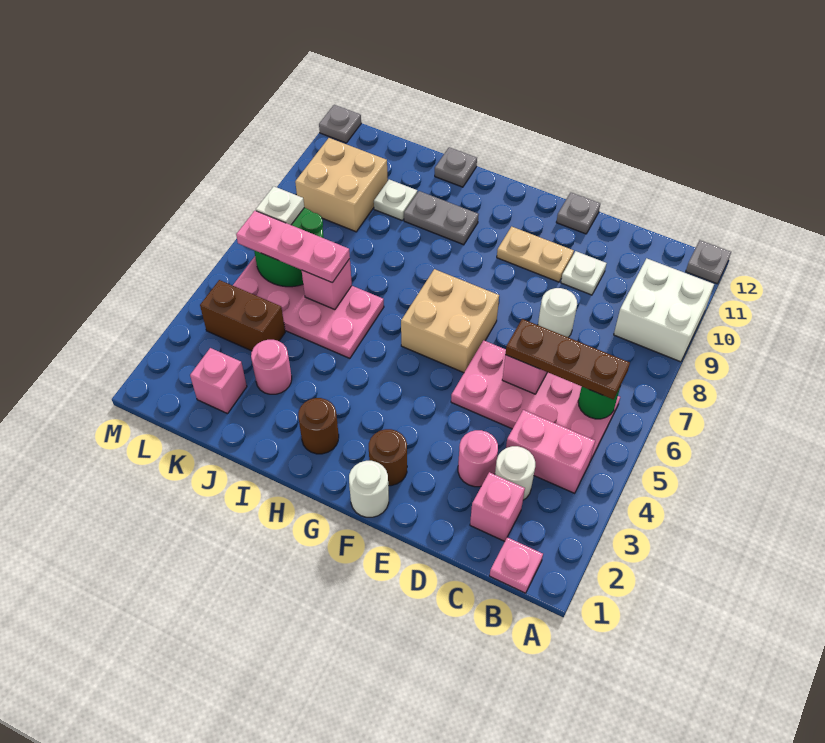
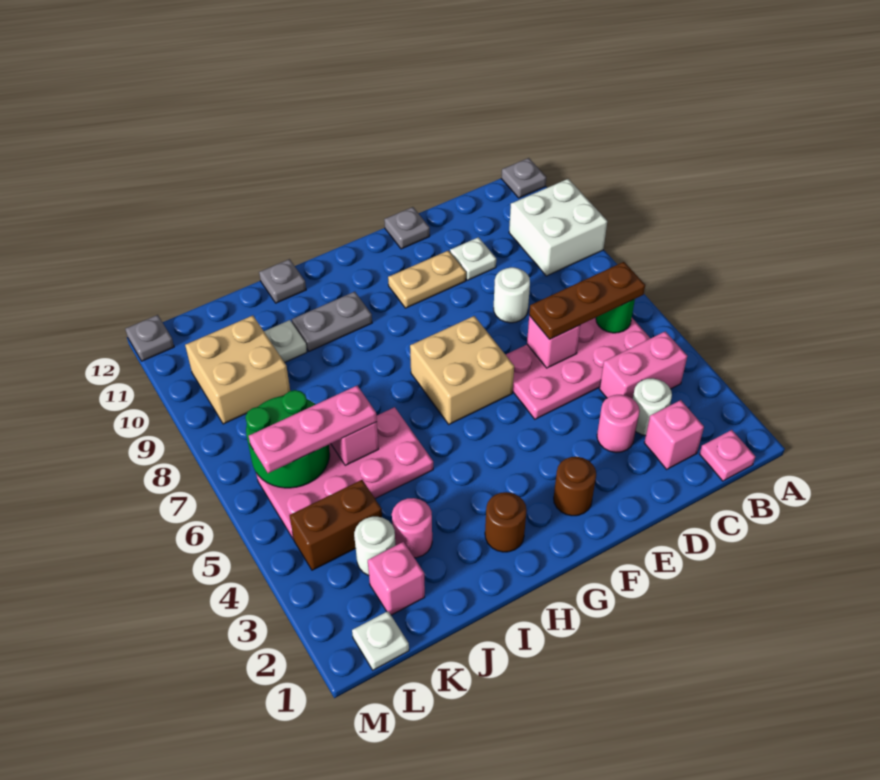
white round brick F1 level 1 -> white round brick K3 level 1
white plate L7 level 3 -> white plate L1 level 1

